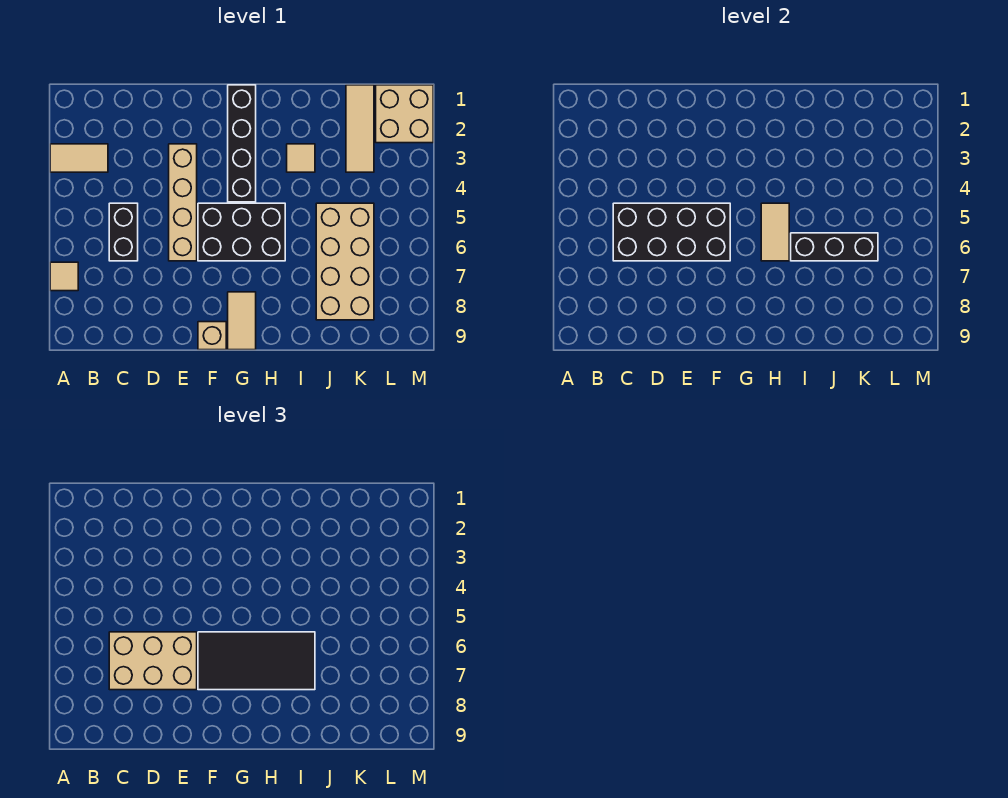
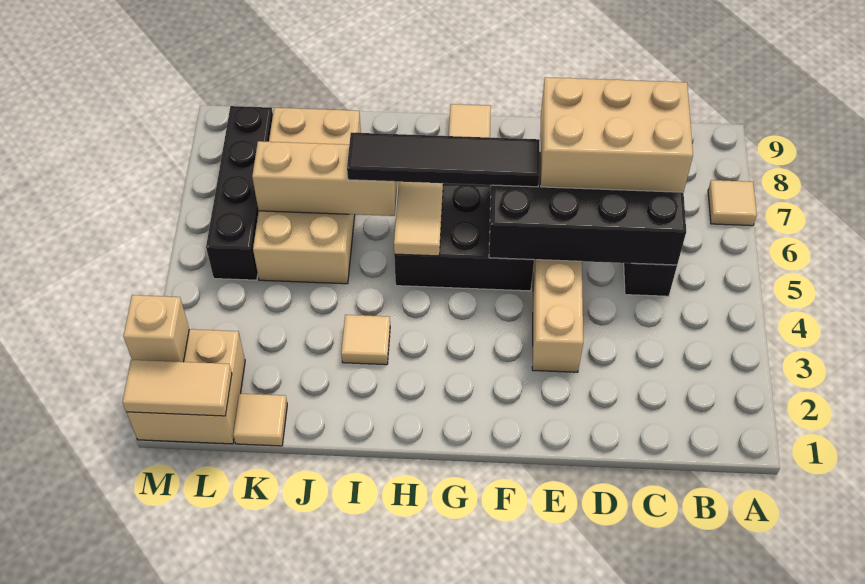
tan tile A3:B3 level 1 -> tan tile L1:M1 level 2
black tile F6:I7 level 3 -> black tile F6:I6 level 3
tan brick F9 level 1 -> tan brick M2 level 2
black brick G1:G4 level 1 -> black brick L5:L8 level 1
black brick I6:K6 level 2 -> tan brick I6:K6 level 2
tan tile K1:K3 level 1 -> tan tile K1 level 1

